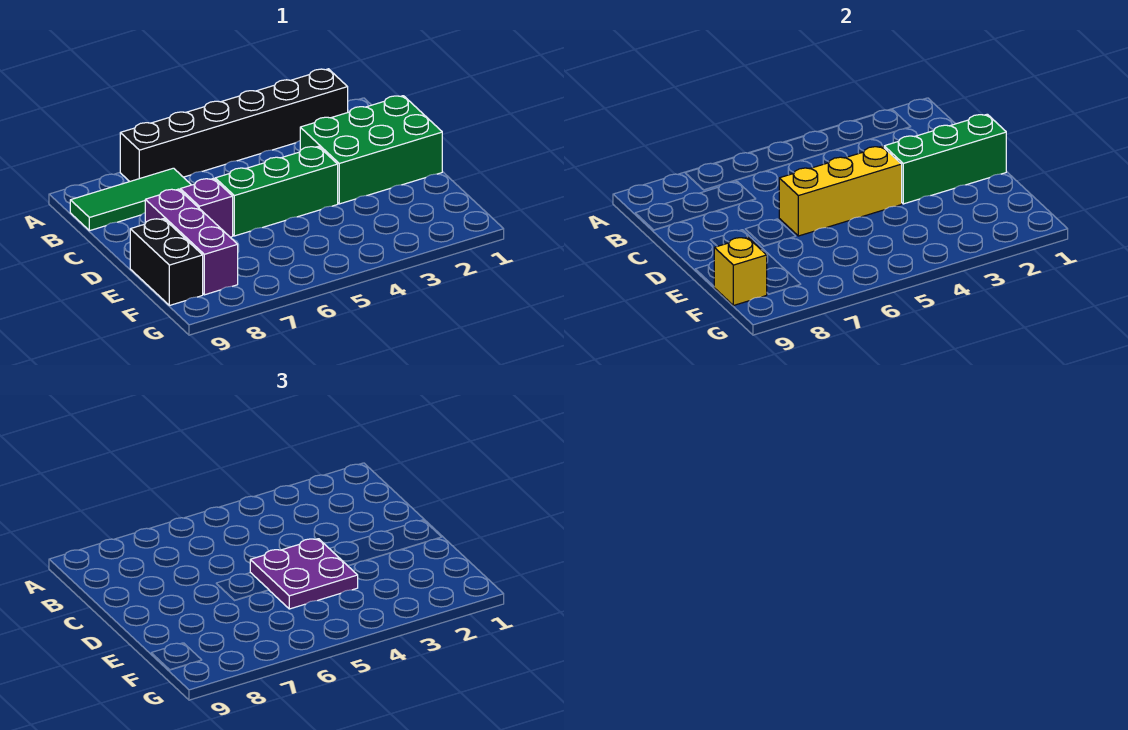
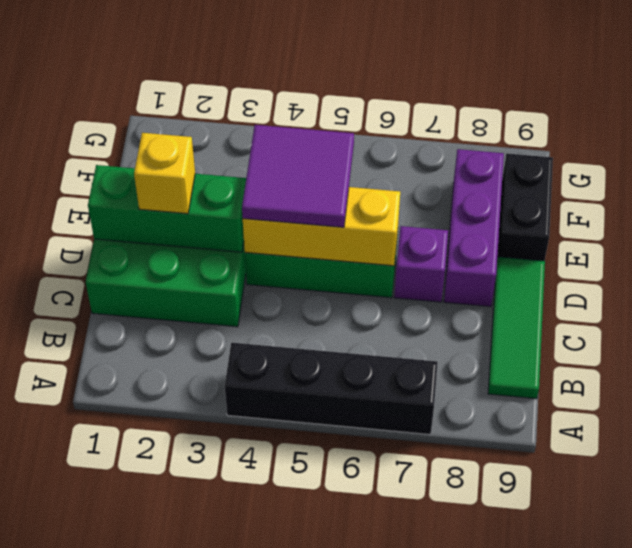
black brick A2:A7 level 1 -> black brick A4:A7 level 1
green tile B7:B9 level 1 -> green tile B9:D9 level 1
purple plate D4:E5 level 3 -> purple tile D4:E5 level 3
yellow brick F9 level 2 -> yellow brick D2 level 3

